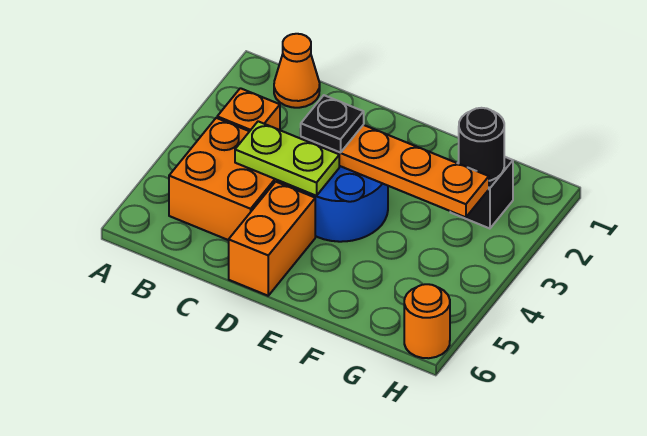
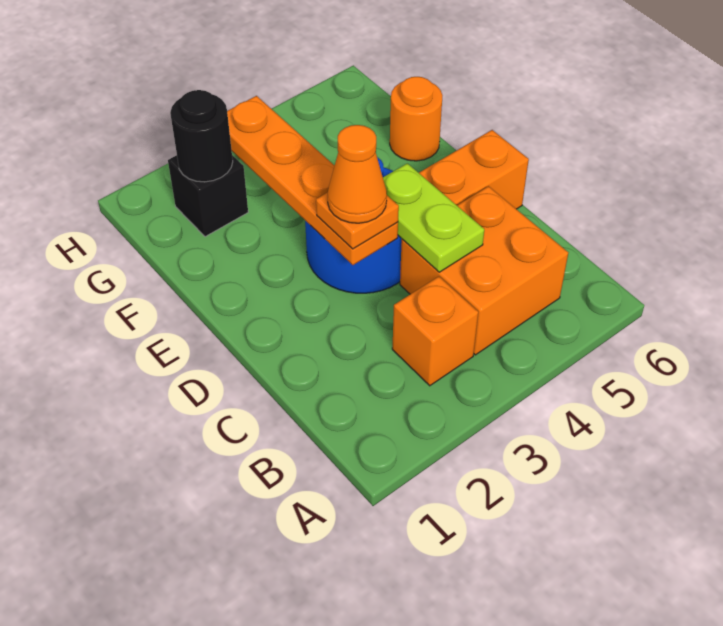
orange cone B1 level 1 -> orange cone D3 level 4
black plate D3 level 3 -> orange plate D3 level 3
orange round brick H6 level 1 -> orange round brick F6 level 1

